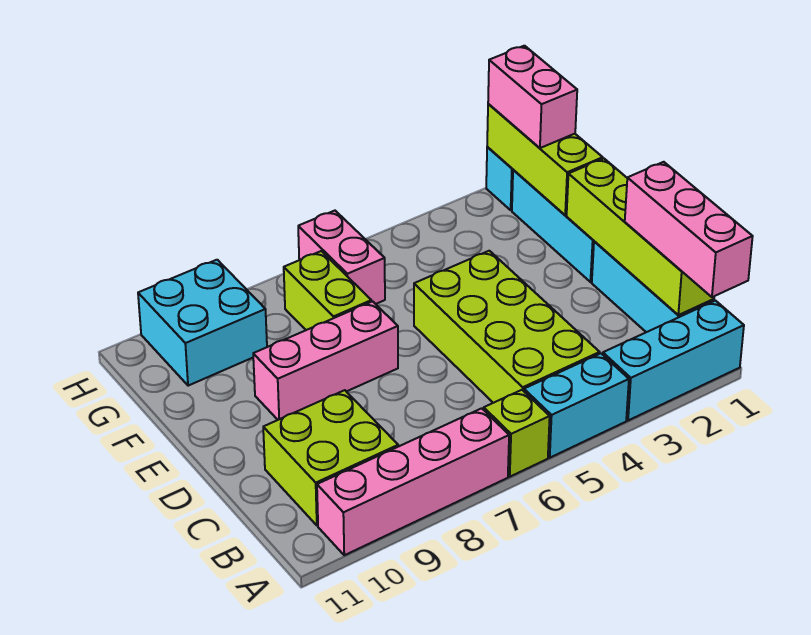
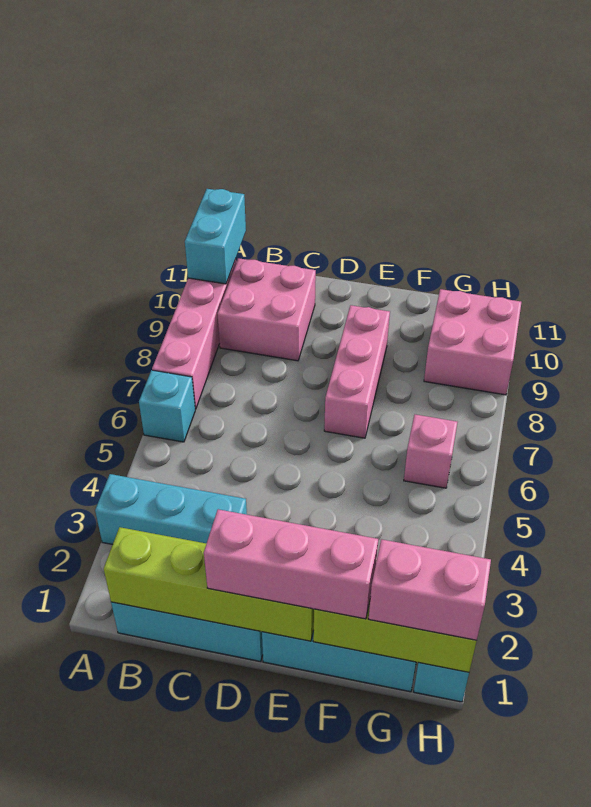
cyan brick A1:A3 level 1 -> cyan brick A3:C3 level 1
pink brick A1:C1 level 3 -> pink brick D1:F1 level 3
cyan brick A4:A5 level 1 -> cyan brick A10:A11 level 2
lime brick A6 level 1 -> cyan brick A6 level 1
lime brick B4:E5 level 1 -> none
lime brick B9:C10 level 1 -> pink brick B9:C10 level 1
lime brick F7:G7 level 1 -> none
pink brick G6:H6 level 1 -> pink brick G6 level 1
cyan brick G9:H10 level 1 -> pink brick G9:H10 level 1

